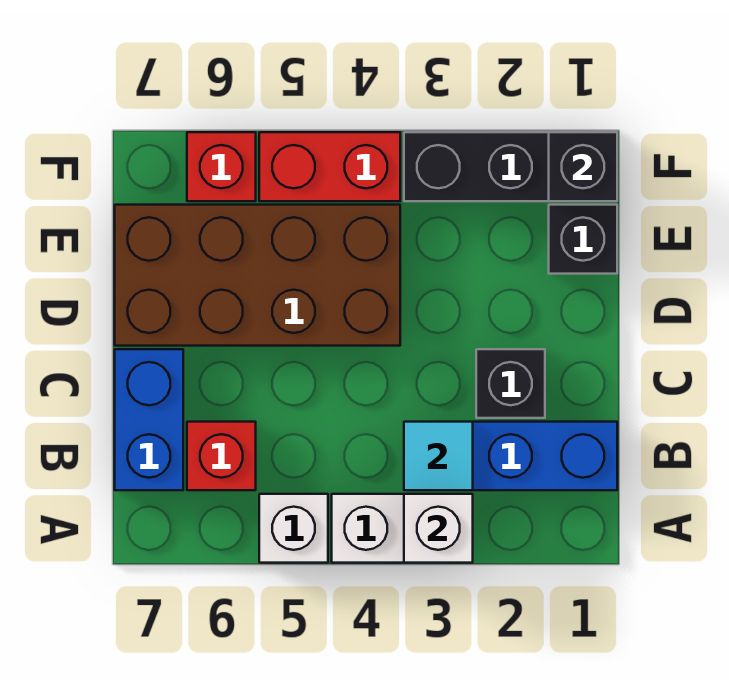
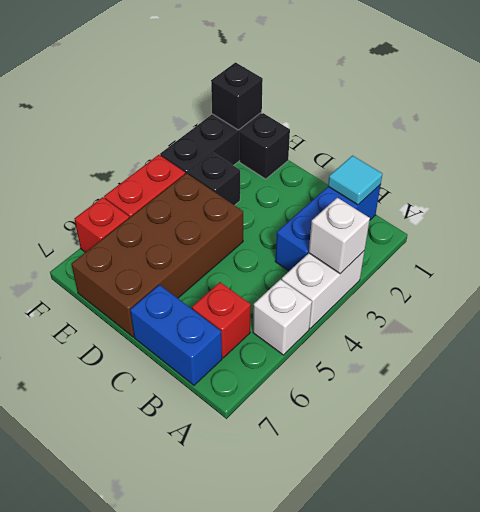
cyan tile B3 level 2 -> cyan tile B1 level 2
black brick C2 level 1 -> black brick E3 level 1

